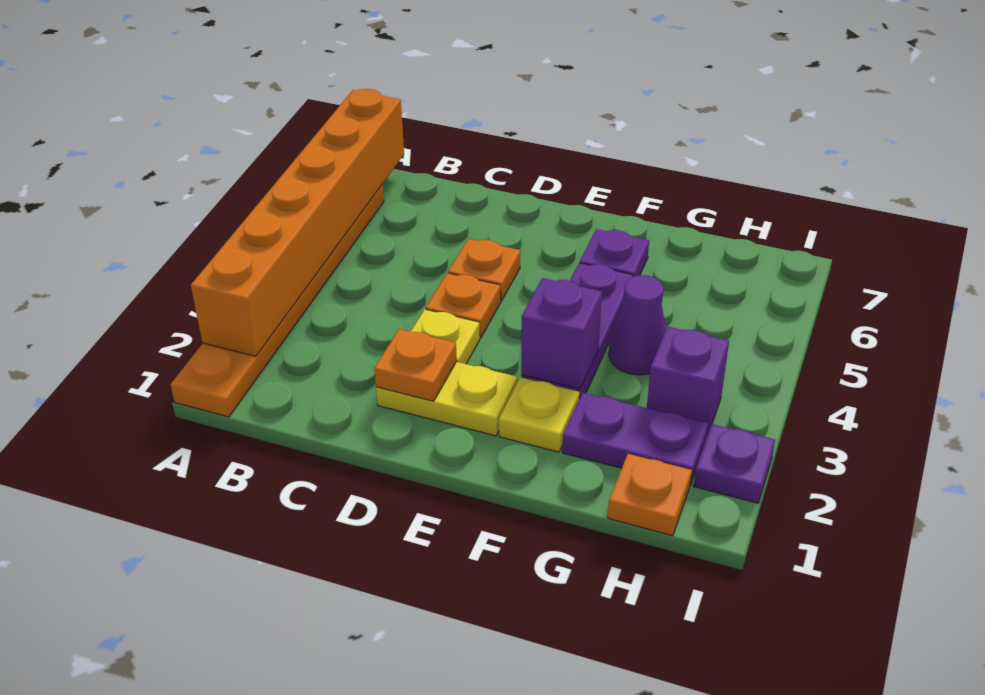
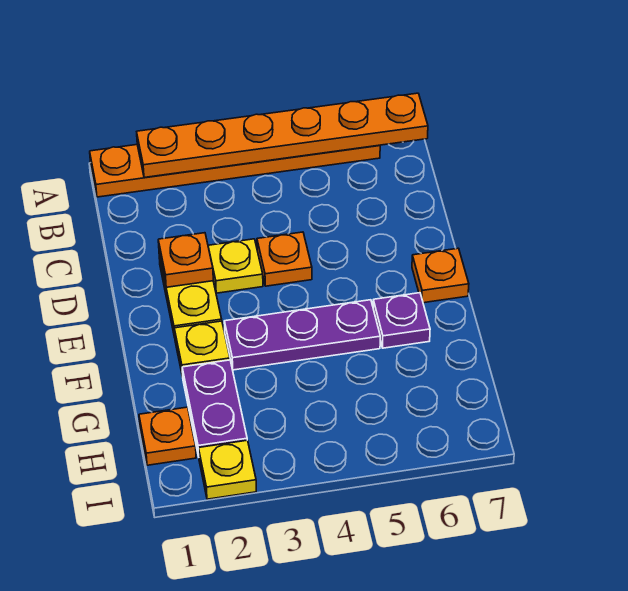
orange brick A2:A7 level 2 -> orange plate A2:A7 level 2
orange plate D5 level 1 -> orange plate E7 level 1
purple brick F3 level 2 -> none
purple cone G4 level 1 -> none
purple brick H3 level 1 -> none
purple plate I2 level 1 -> yellow plate I2 level 1

